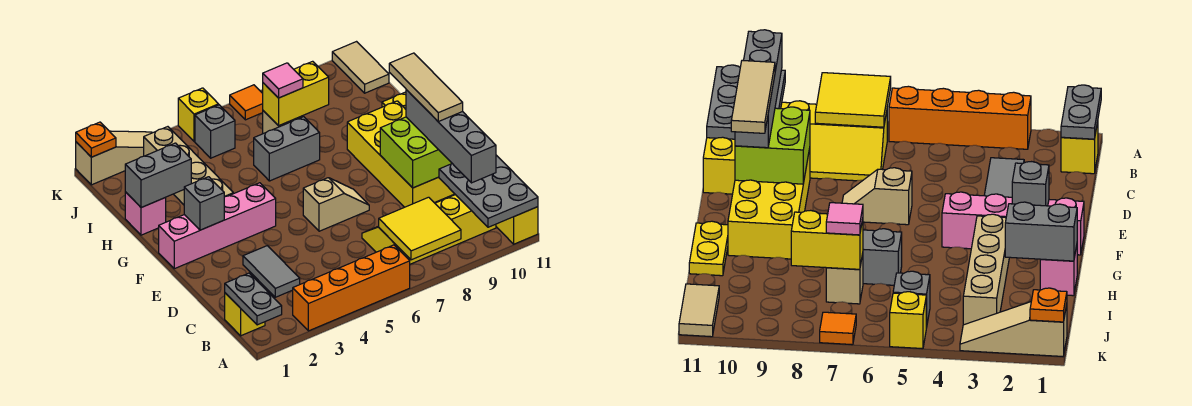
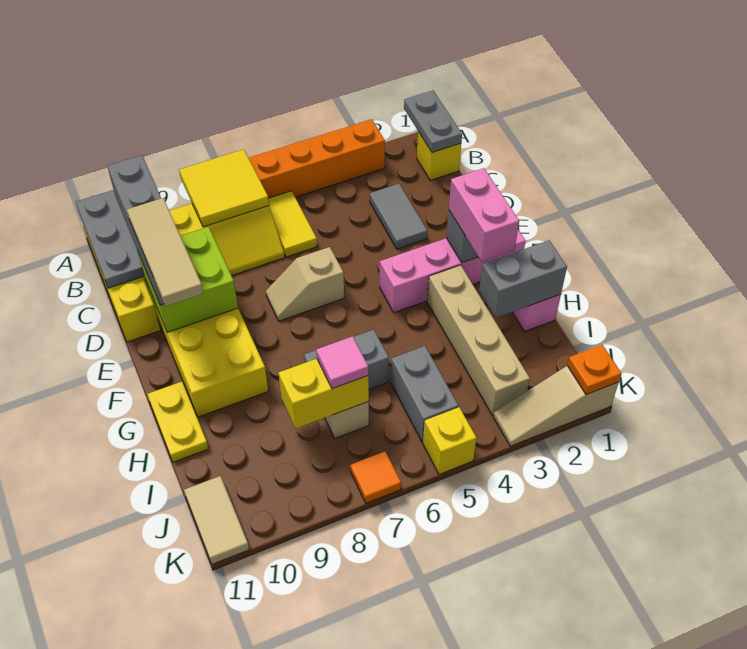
none -> yellow tile B6:C6 level 1
none -> pink brick F2:G2 level 3
grey brick J5 level 1 -> grey brick I5:J5 level 1

